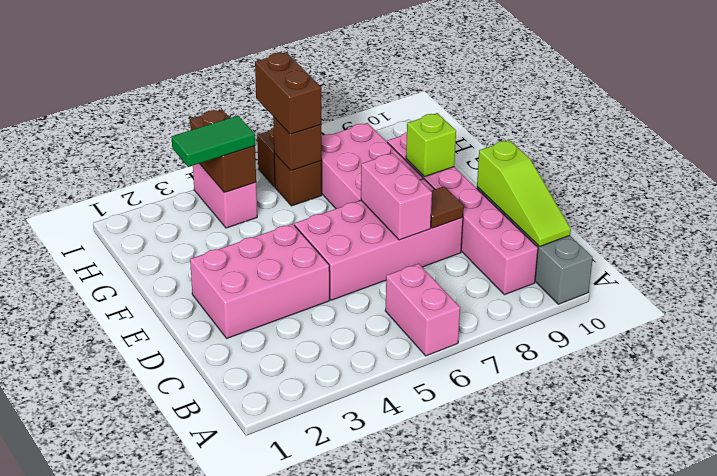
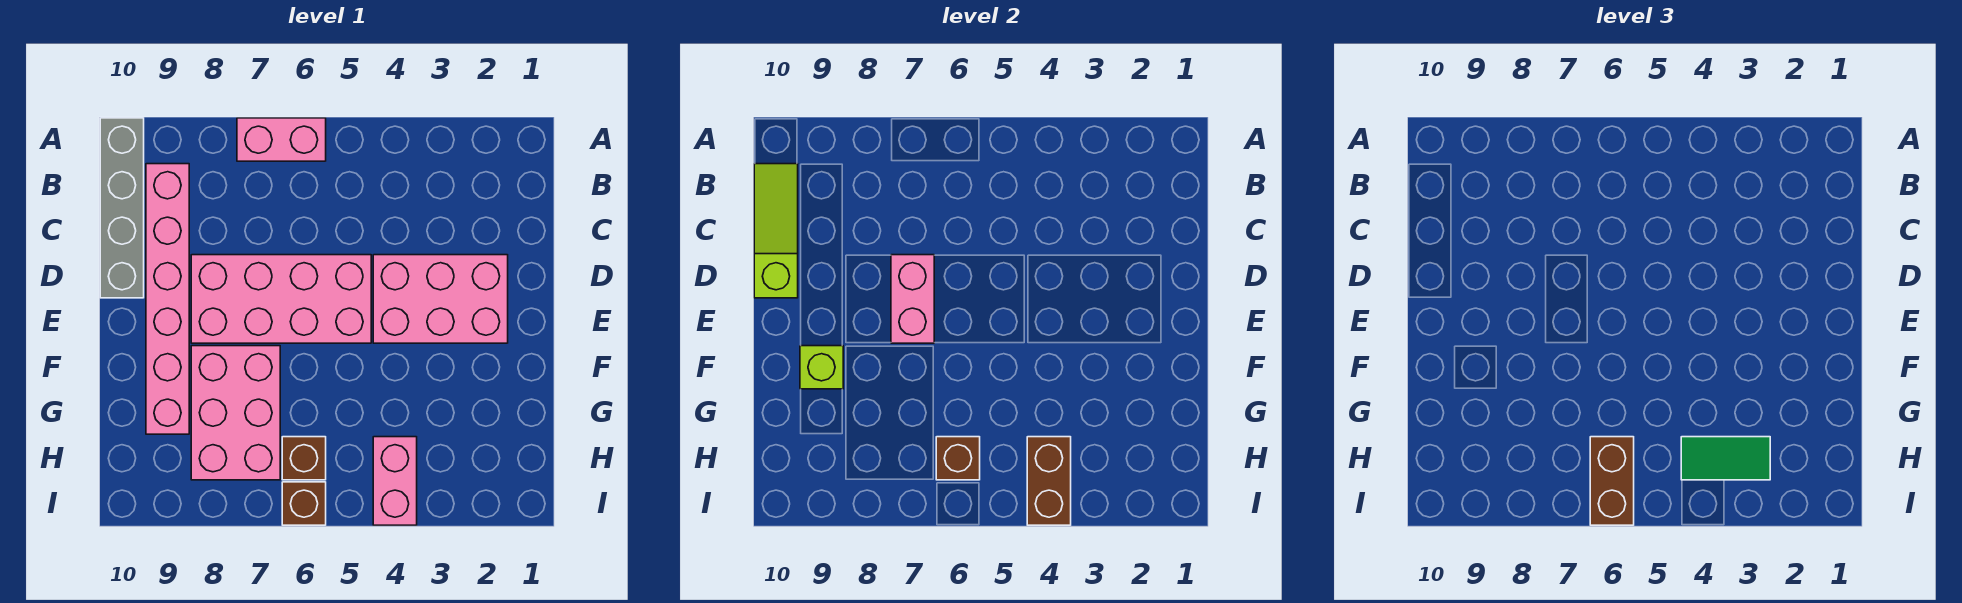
pink brick A6:B6 level 1 -> pink brick A6:A7 level 1
brown tile D8 level 2 -> none

